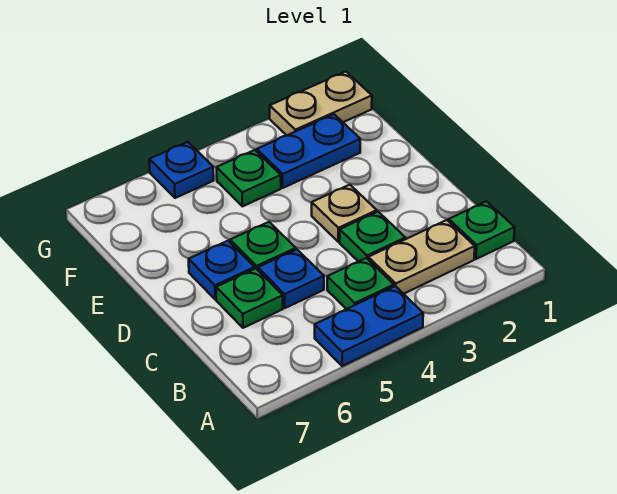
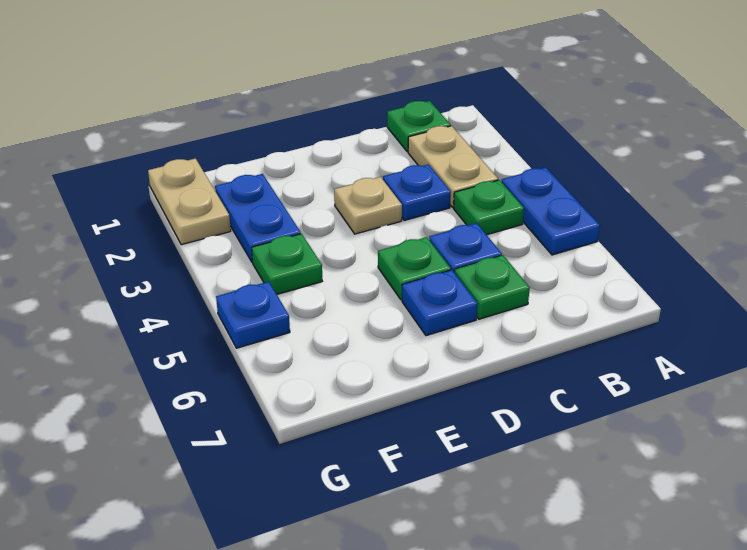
green plate C3 level 1 -> blue plate C3 level 1

